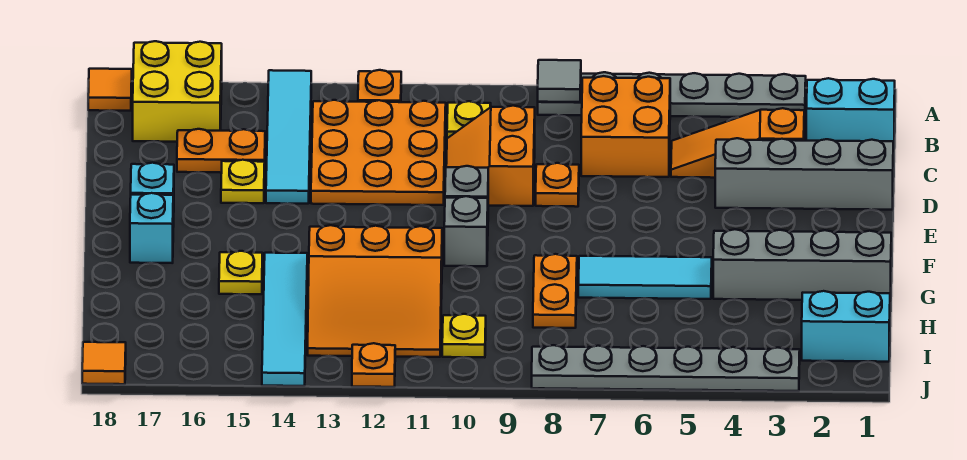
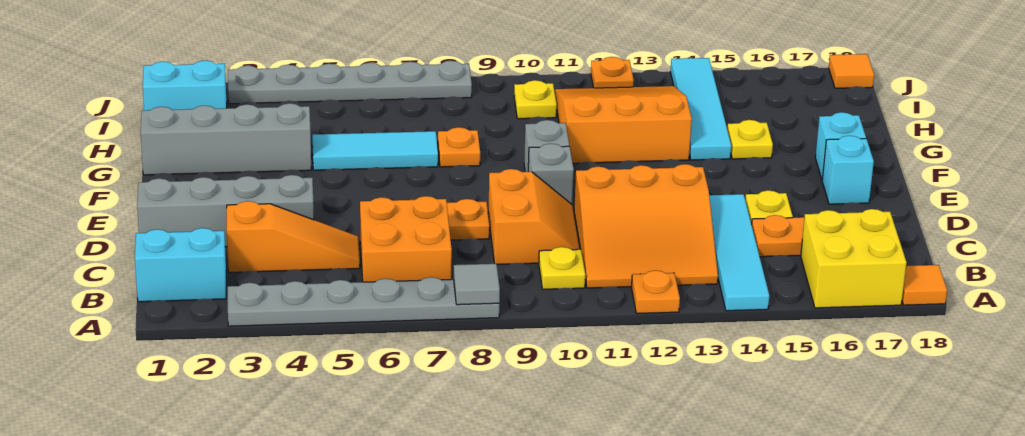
orange plate B11:D13 level 1 -> orange slope B11:D13 level 1 top D
orange plate G8:H8 level 1 -> orange plate G8 level 1

